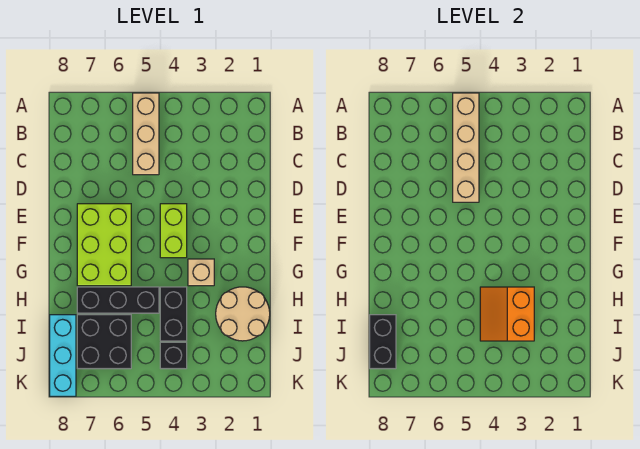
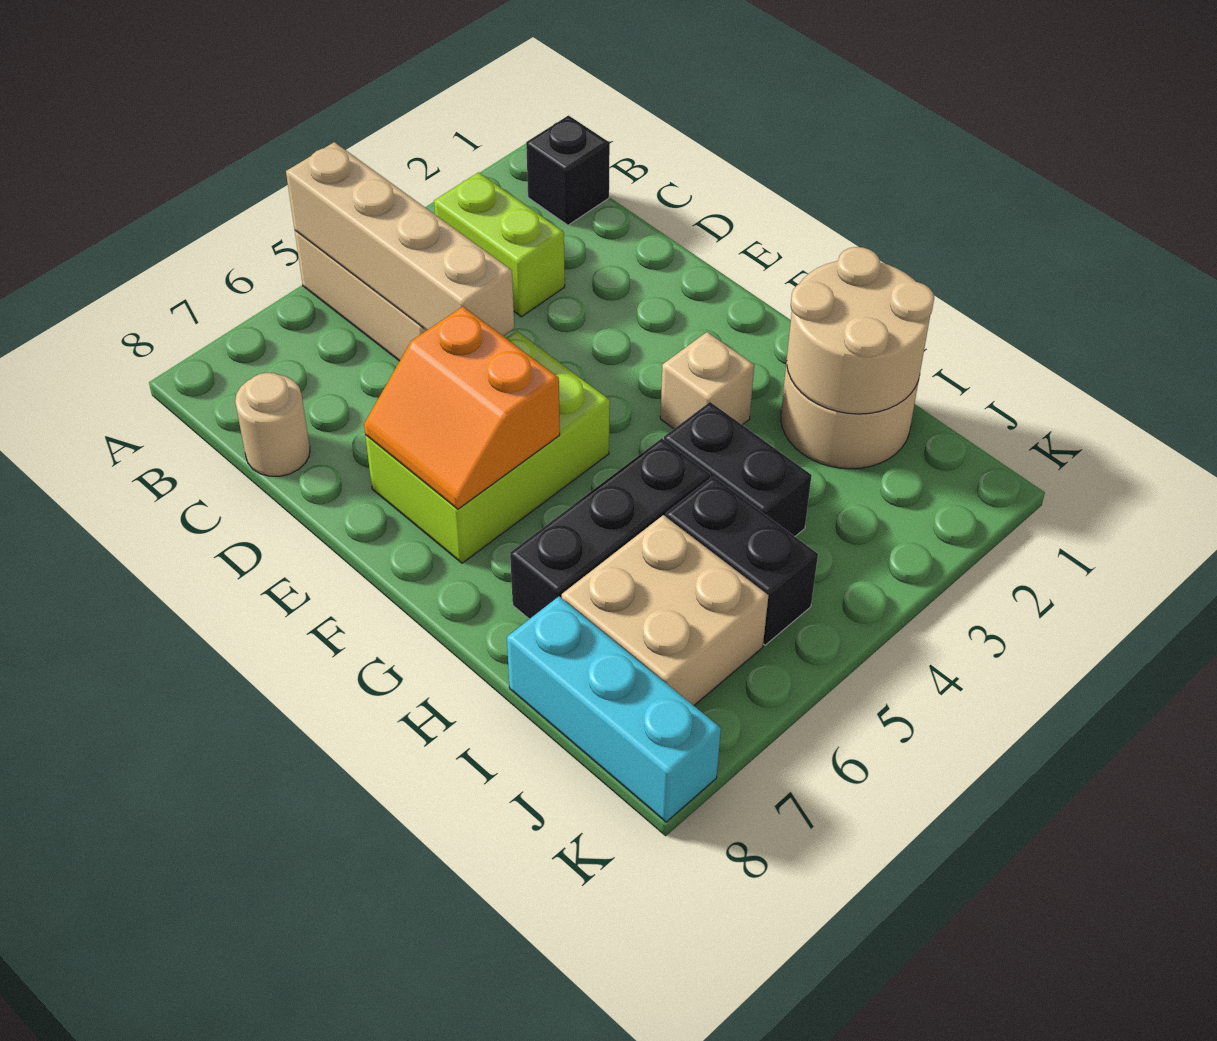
none -> tan round brick C8 level 1
lime brick E4:F4 level 1 -> lime brick B3:C3 level 1
lime brick E6:G7 level 1 -> lime brick E5:F7 level 1
none -> tan round brick H1:I2 level 2
orange slope H3:I4 level 2 top 3 -> orange slope E6:F7 level 2 top 6
black brick I6:J7 level 1 -> tan brick I6:J7 level 1
black brick I8:J8 level 2 -> black brick I5:J5 level 1
black brick J4 level 1 -> black brick B1 level 1

